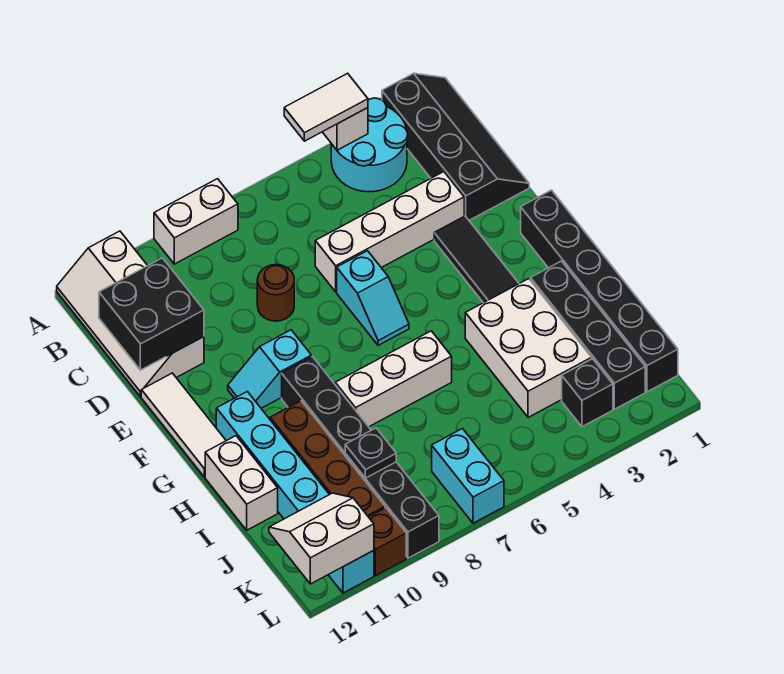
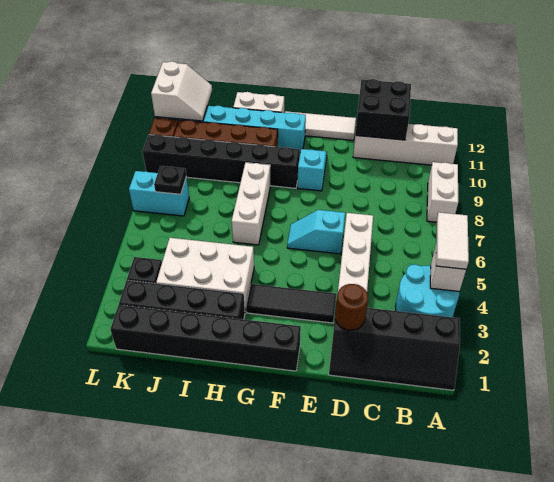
brown round brick D8 level 1 -> brown round brick D2 level 2
black plate J9 level 2 -> black plate K7 level 2

